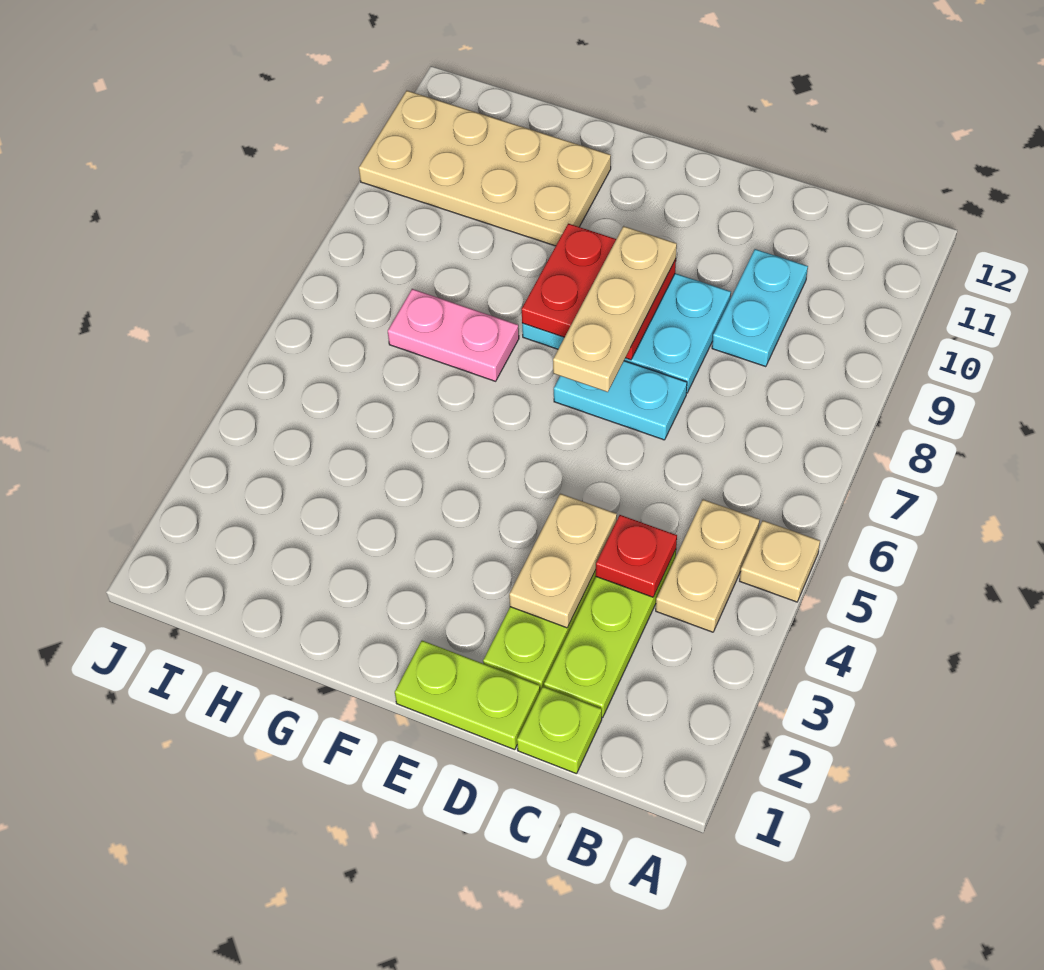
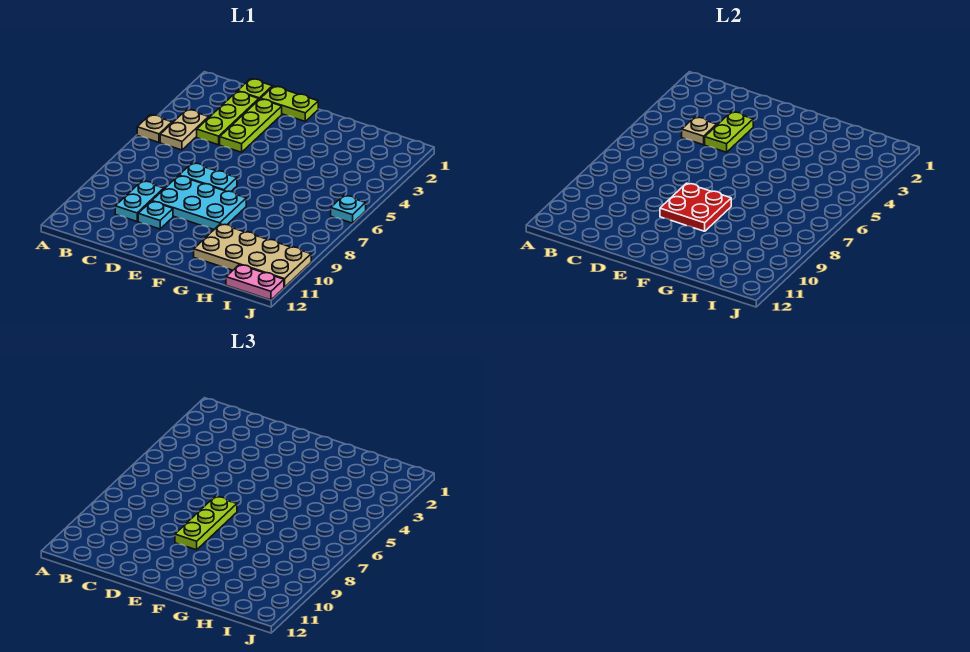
red plate C4 level 2 -> tan plate C4 level 2
tan plate D3:D4 level 2 -> lime plate D3:D4 level 2
none -> cyan plate D10 level 1
tan plate E7:E9 level 3 -> lime plate E7:E9 level 3
pink plate G7:H7 level 1 -> pink plate I12:J12 level 1
none -> cyan plate J6 level 1

